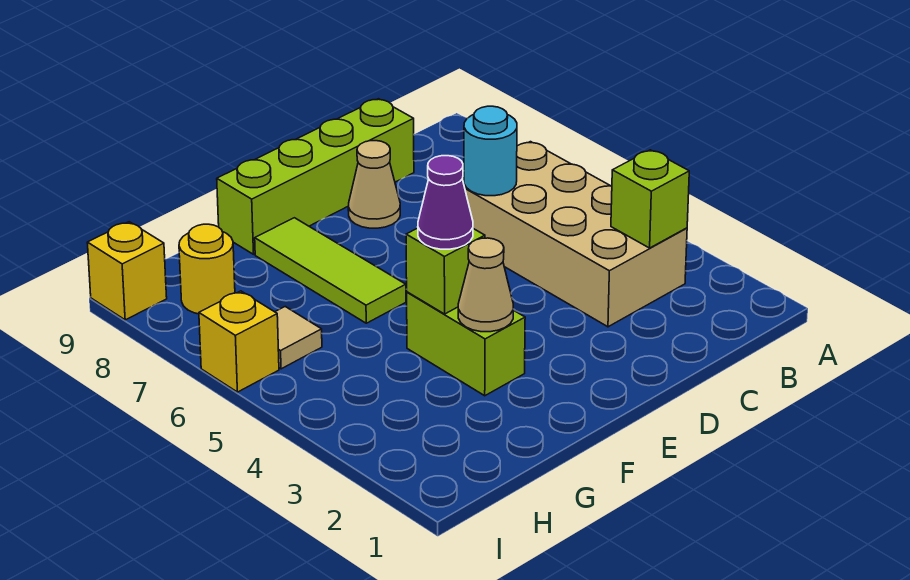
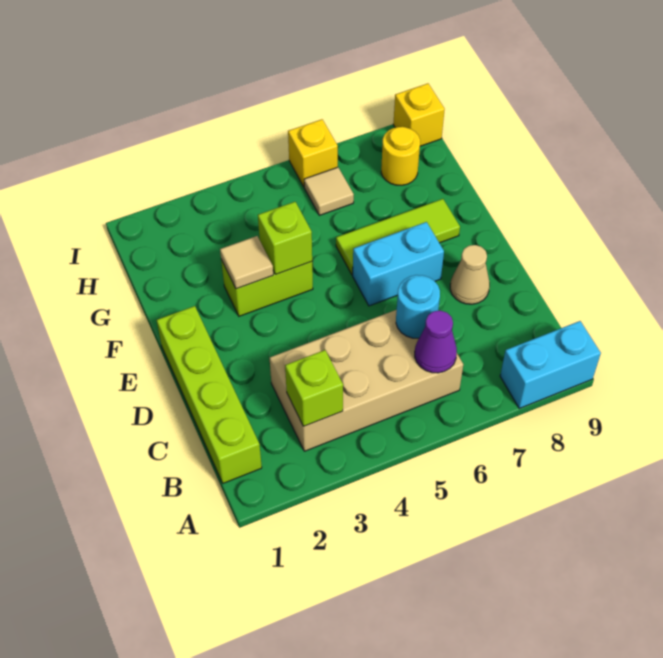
none -> cyan brick A8:A9 level 1
lime brick C9:F9 level 1 -> lime brick B1:E1 level 1
none -> cyan brick E6:E7 level 1
tan cone F3 level 2 -> tan tile F3 level 2
purple cone F4 level 3 -> purple cone B6 level 2

